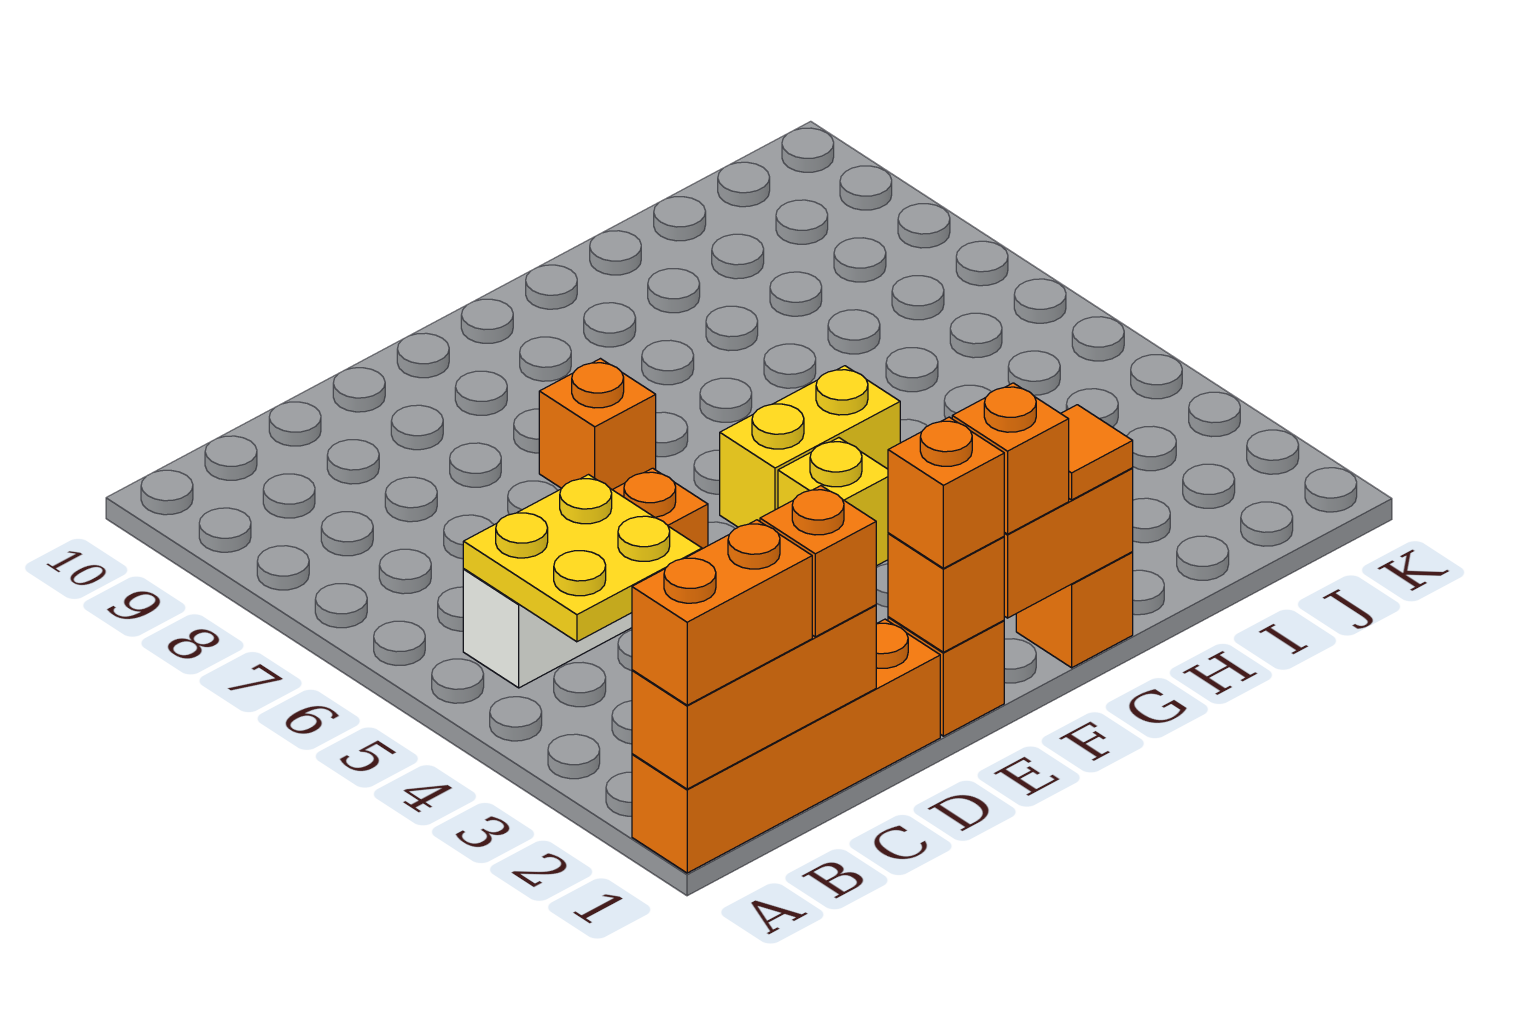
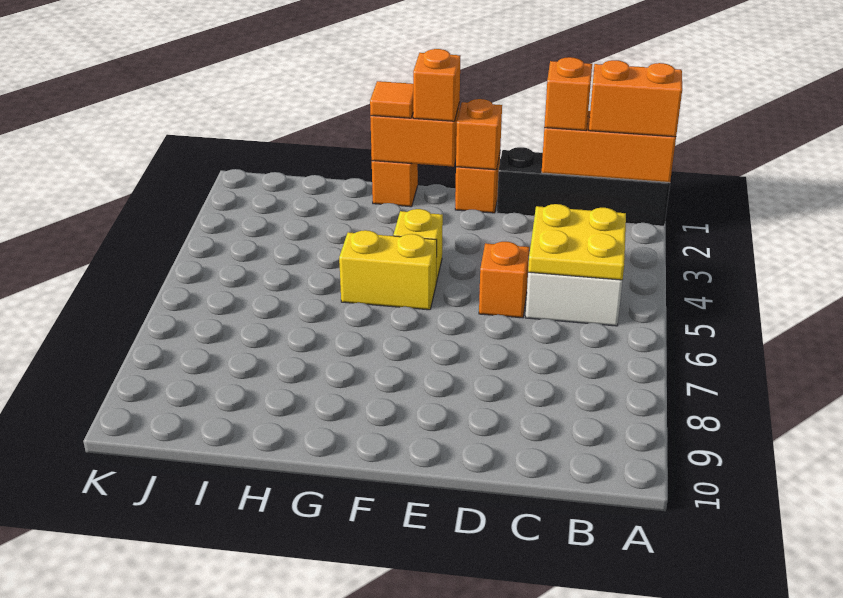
orange brick A1:D1 level 1 -> black brick A1:D1 level 1
orange brick E1 level 3 -> none
orange brick E7 level 1 -> none

